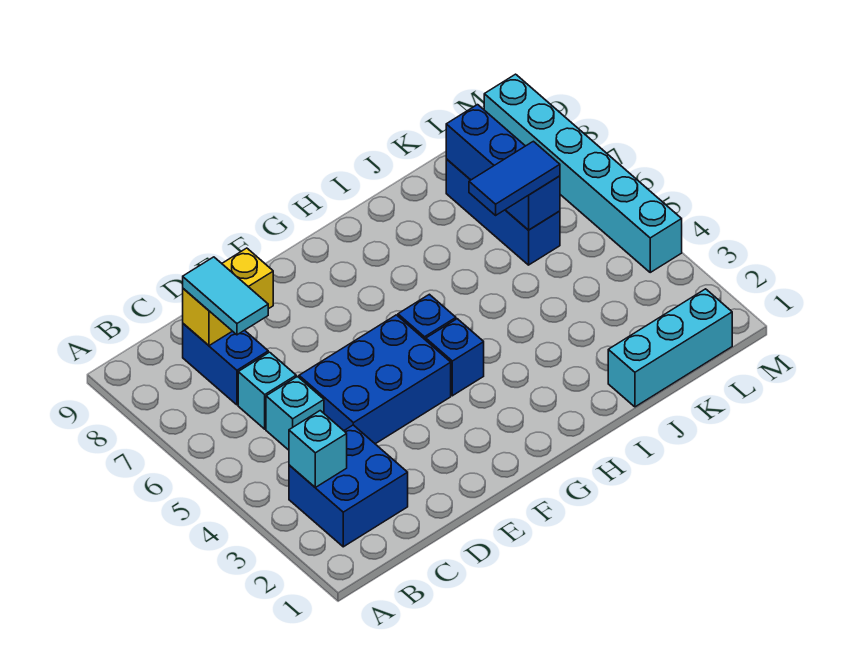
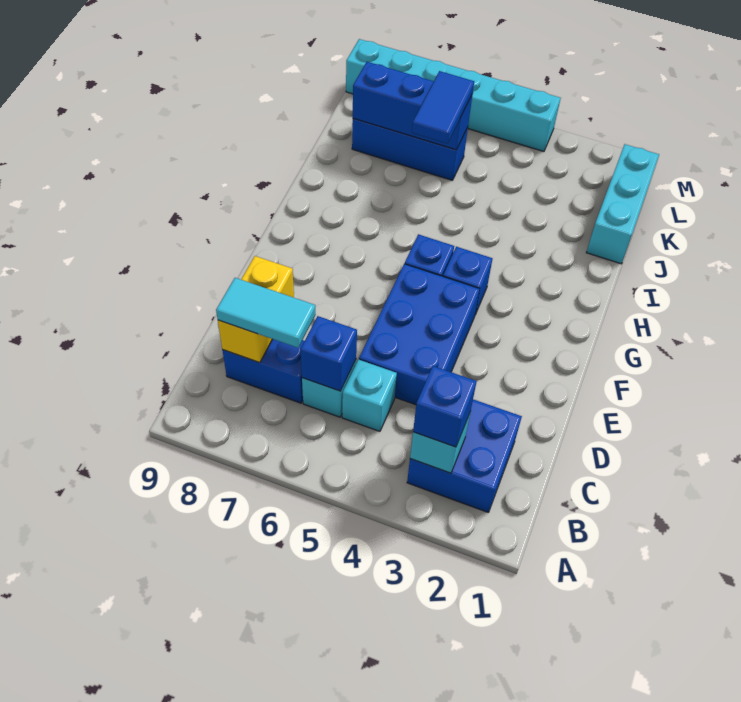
none -> blue brick B3 level 3
none -> blue brick C6 level 2

